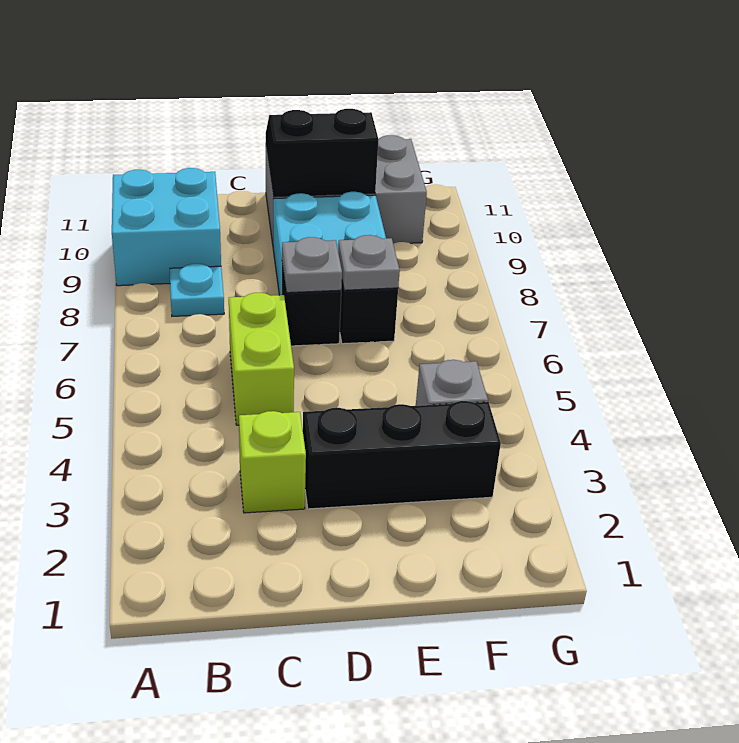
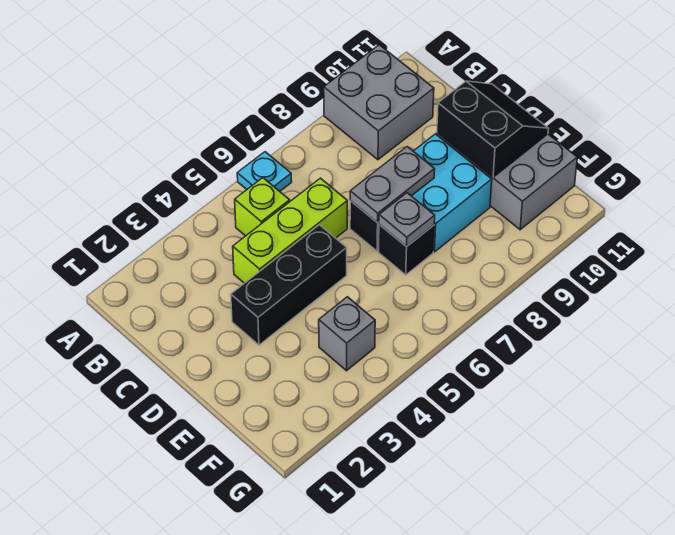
cyan brick A9:B10 level 1 -> grey brick A9:B10 level 1
cyan plate B8 level 1 -> cyan plate A6 level 1
lime brick C3 level 1 -> lime brick B5 level 1
lime brick C5:C6 level 1 -> lime brick C4:C6 level 1
black brick D3:F3 level 1 -> black brick D3:D5 level 1
grey plate D7 level 2 -> grey plate D7:D8 level 2

